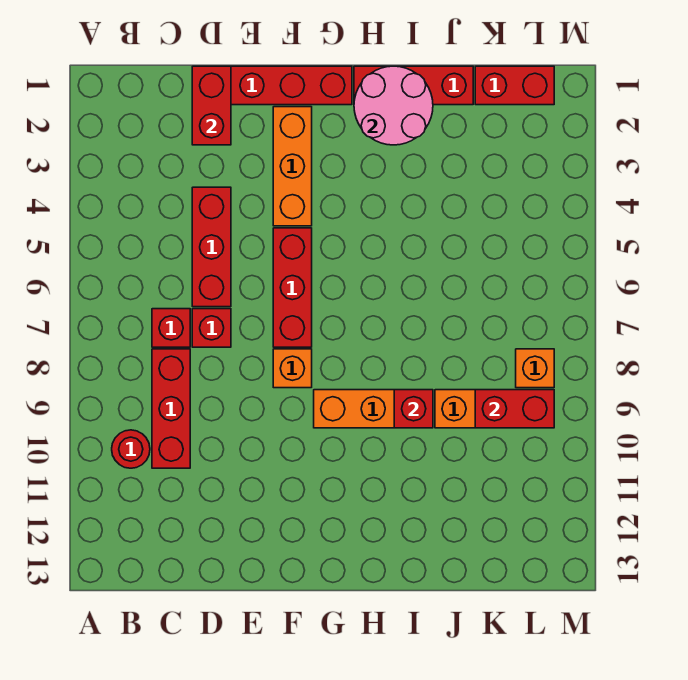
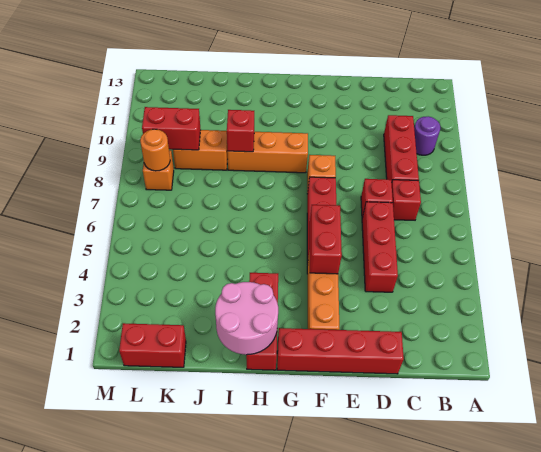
red round brick B10 level 1 -> purple round brick B10 level 1
red brick D1:D2 level 2 -> red brick F4:F5 level 2
red brick H1:J1 level 1 -> red brick H1:H3 level 1
none -> orange round brick L8 level 2

